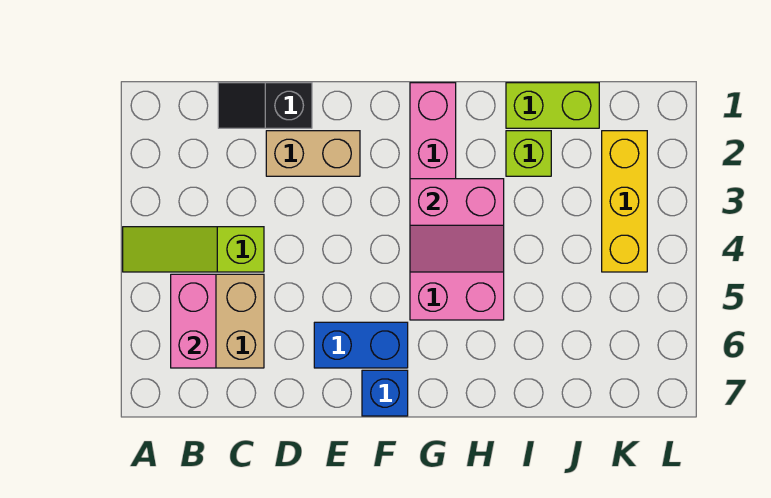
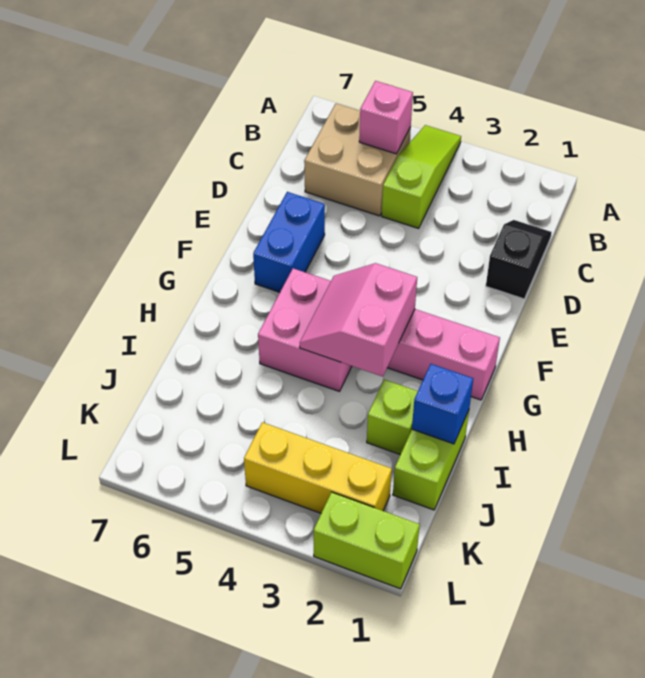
pink brick B5:B6 level 2 -> pink brick B5 level 2
tan brick D2:E2 level 1 -> none
blue brick F7 level 1 -> blue brick I1 level 2
none -> lime brick L1:L2 level 1

